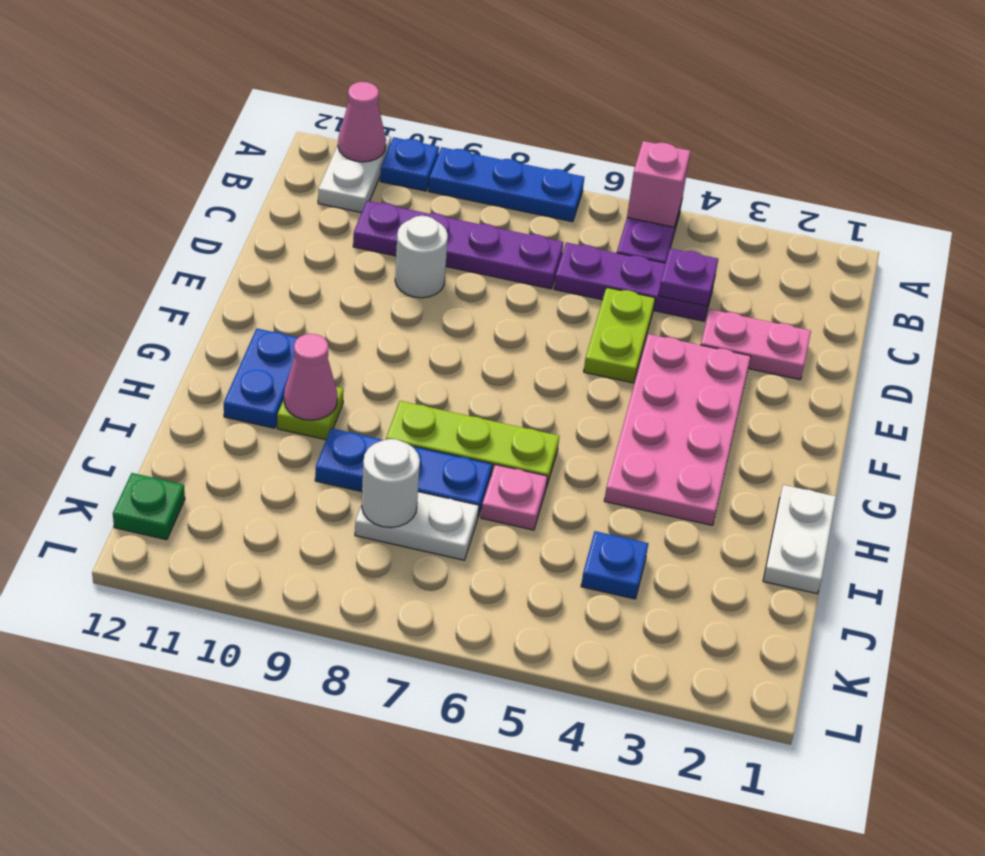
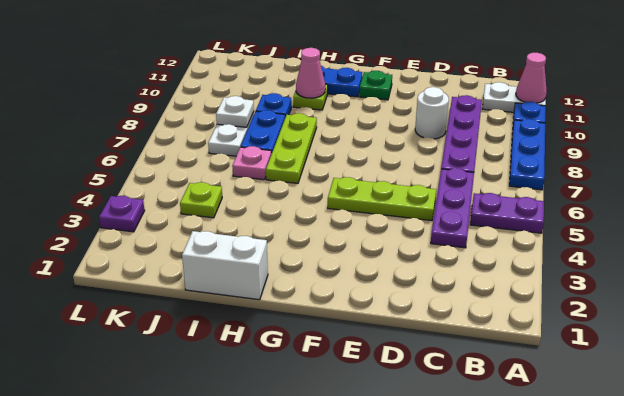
pink brick A5 level 2 -> none
purple plate C4 level 2 -> purple plate L3 level 1
pink plate D2:D3 level 1 -> none
lime plate D5:E5 level 1 -> lime plate D5:F5 level 1
pink plate E3:H4 level 1 -> none
white plate H1:I1 level 1 -> white brick H1:I1 level 1
blue plate J4 level 1 -> lime plate J4 level 1
white round brick J8 level 2 -> white plate J8 level 2
green plate K12 level 1 -> green plate F11 level 1

